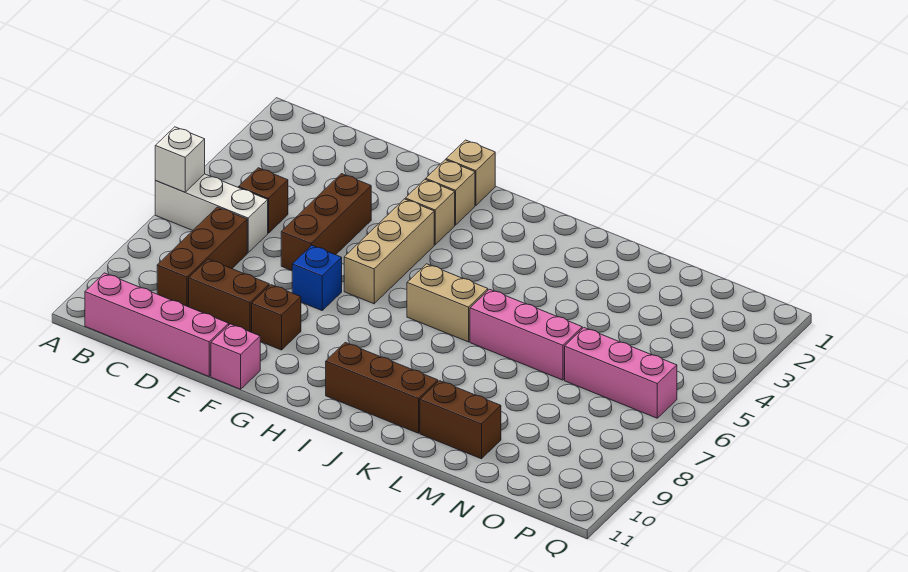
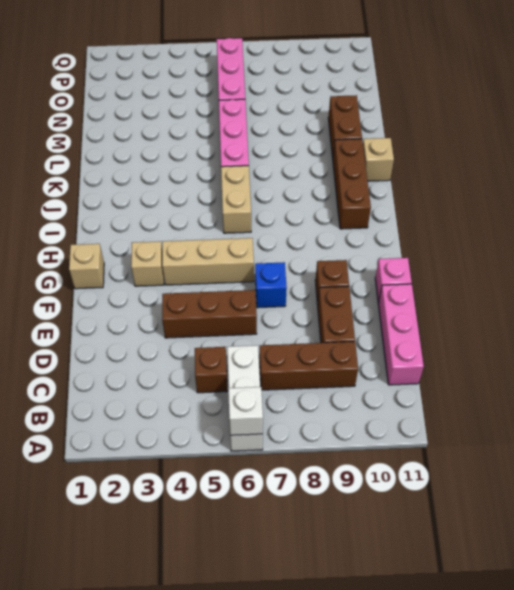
pink brick B11:E11 level 1 -> pink brick C11:E11 level 1
tan brick G2 level 1 -> tan brick K11 level 1

